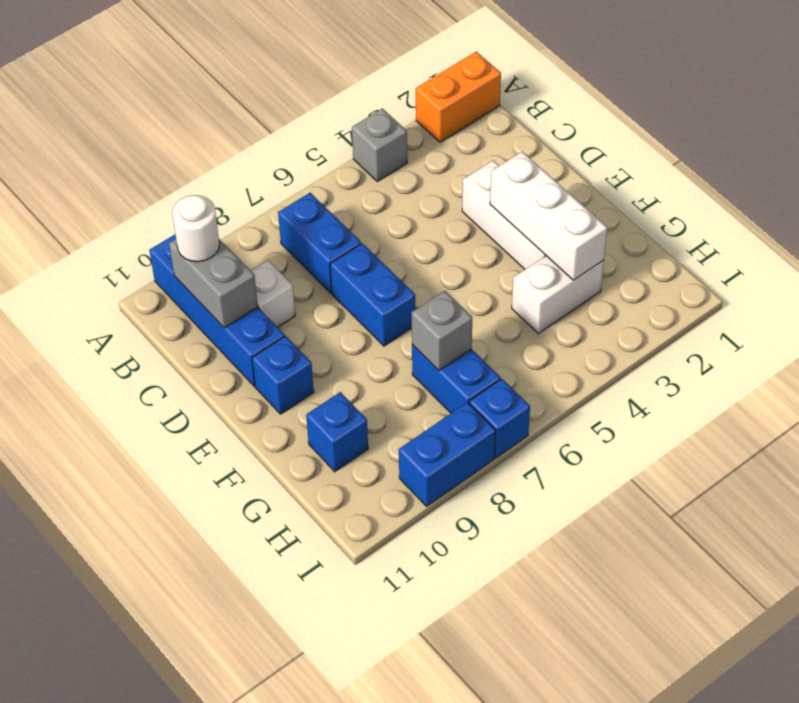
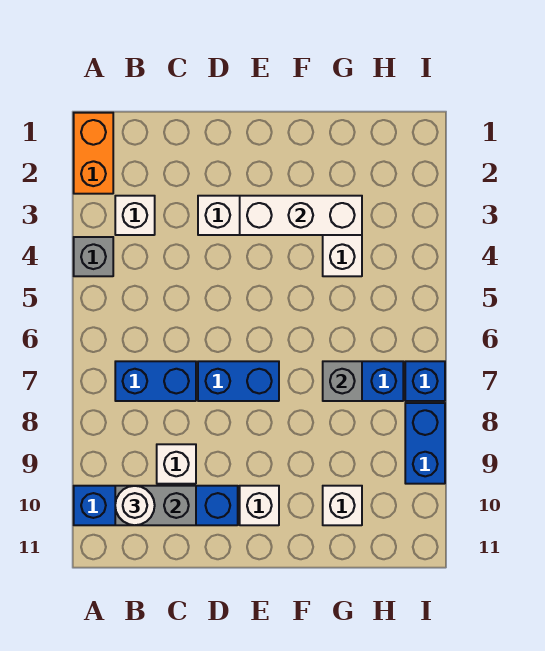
none -> white brick B3 level 1
blue brick E10 level 1 -> white brick E10 level 1
blue brick G10 level 1 -> white brick G10 level 1

